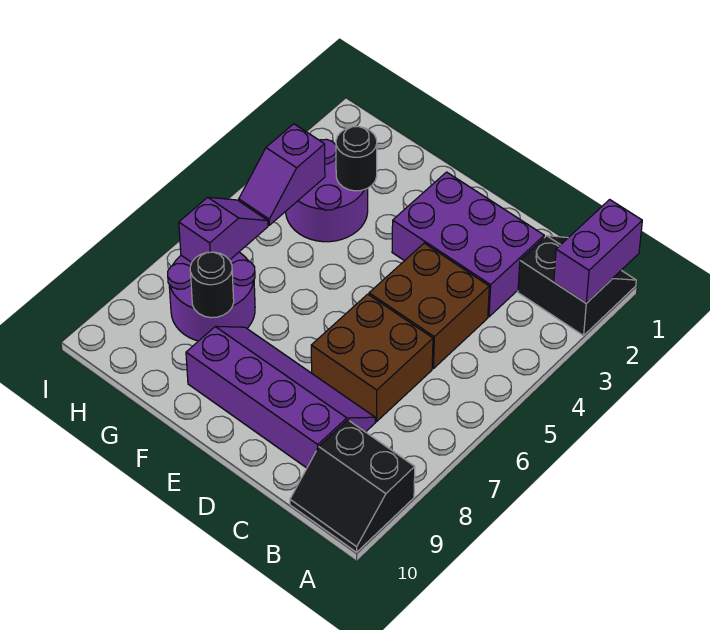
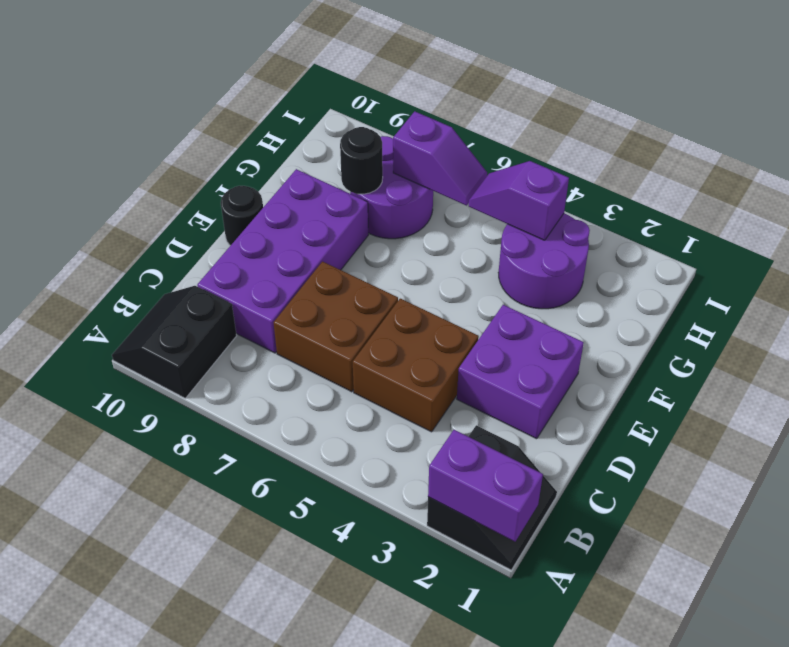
purple brick C2:E3 level 1 -> purple brick D2:E3 level 1
purple slope C8:F9 level 1 top 9 -> purple brick C8:F9 level 1
black round brick G3 level 2 -> black round brick E10 level 1

